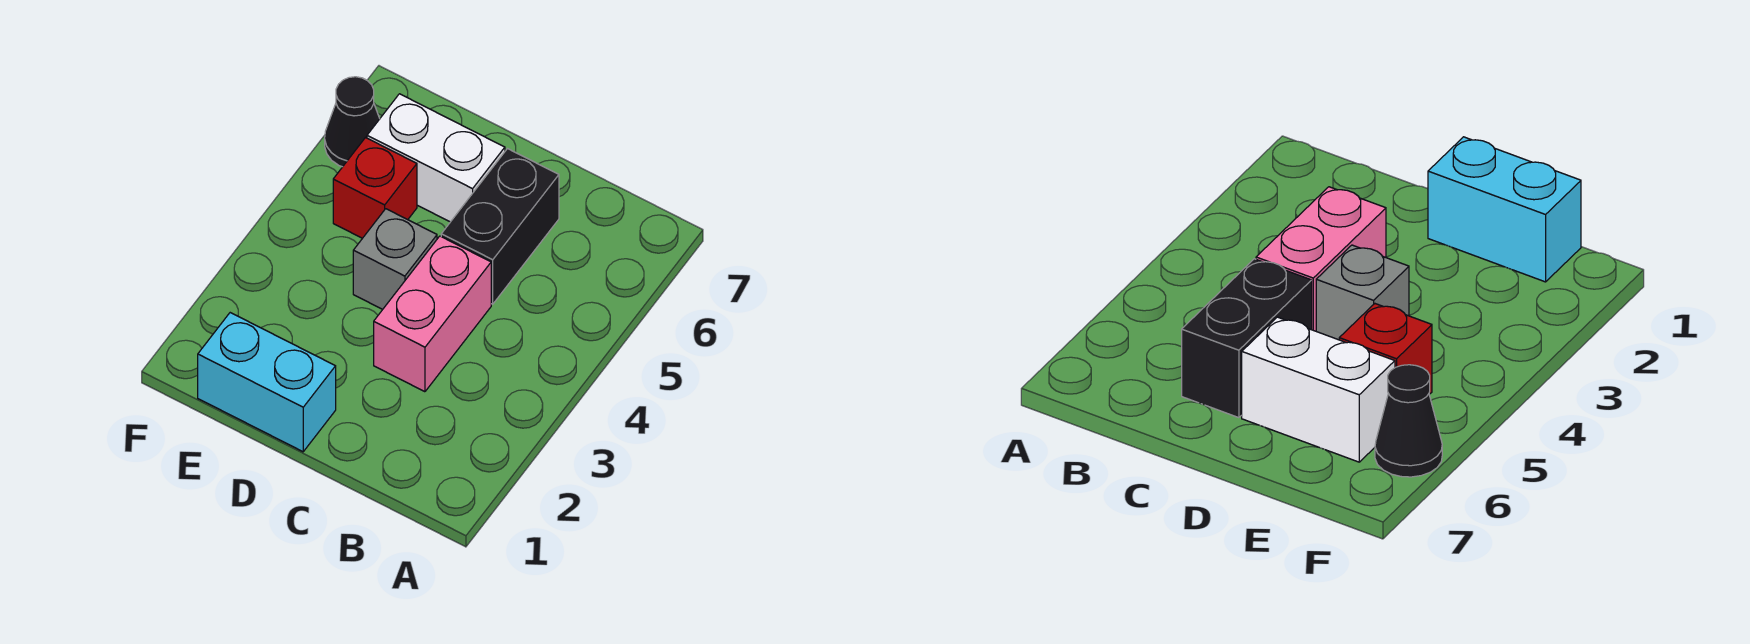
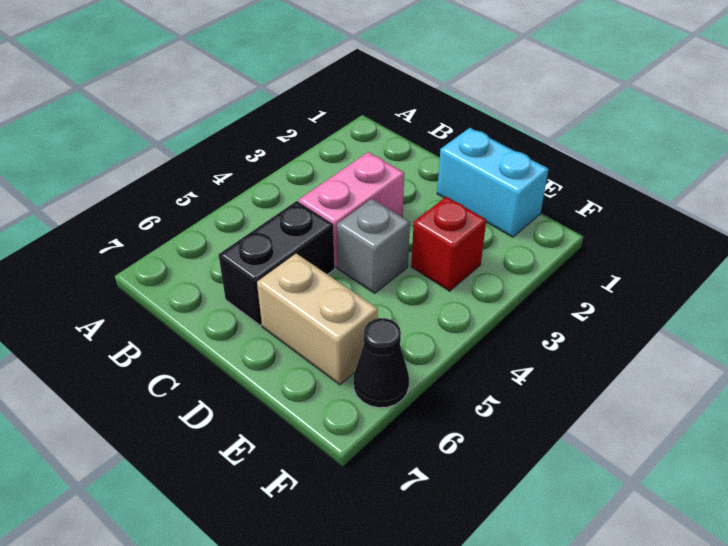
white brick D6:E6 level 1 -> tan brick D6:E6 level 1
red brick E5 level 1 -> red brick E3 level 1

